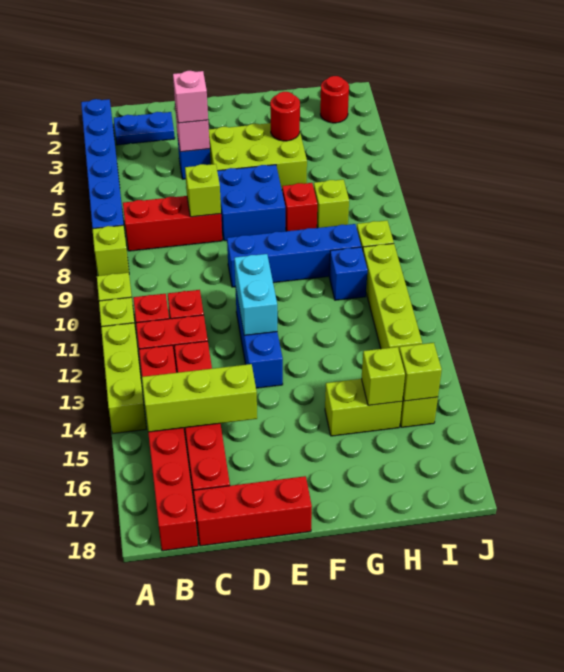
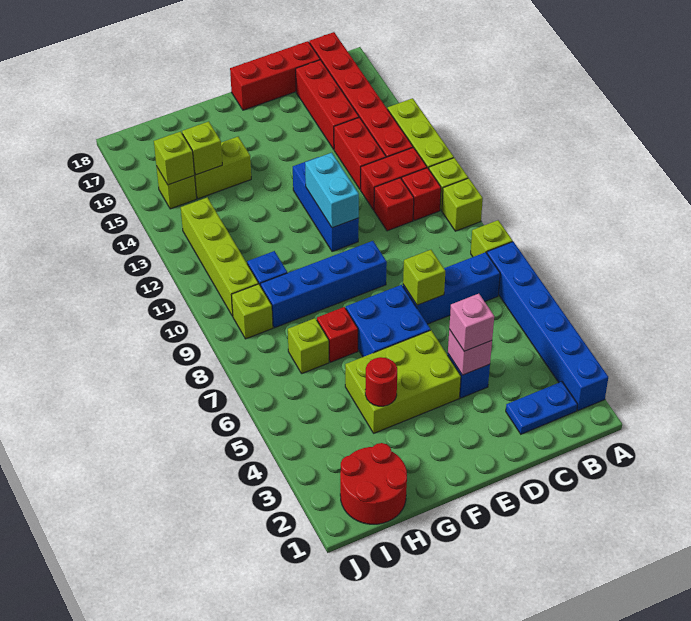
red brick B7:D7 level 1 -> blue brick B7:D7 level 1
lime brick B15:D15 level 2 -> none
red round brick I2 level 1 -> red round brick H1:I2 level 1

